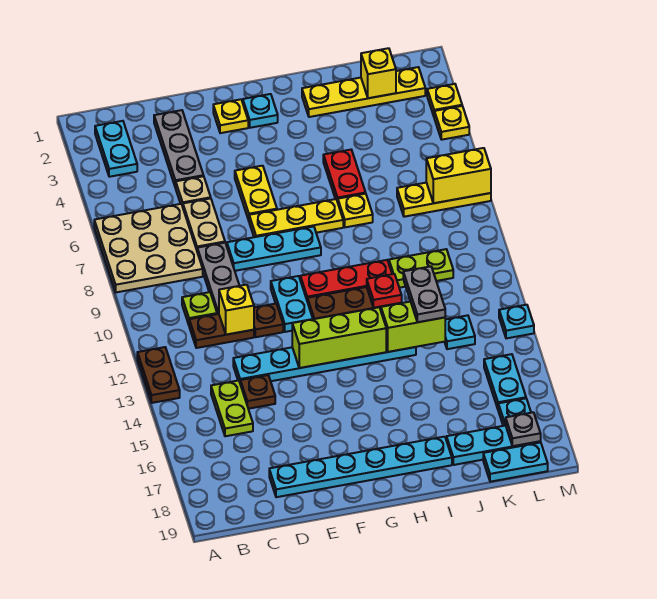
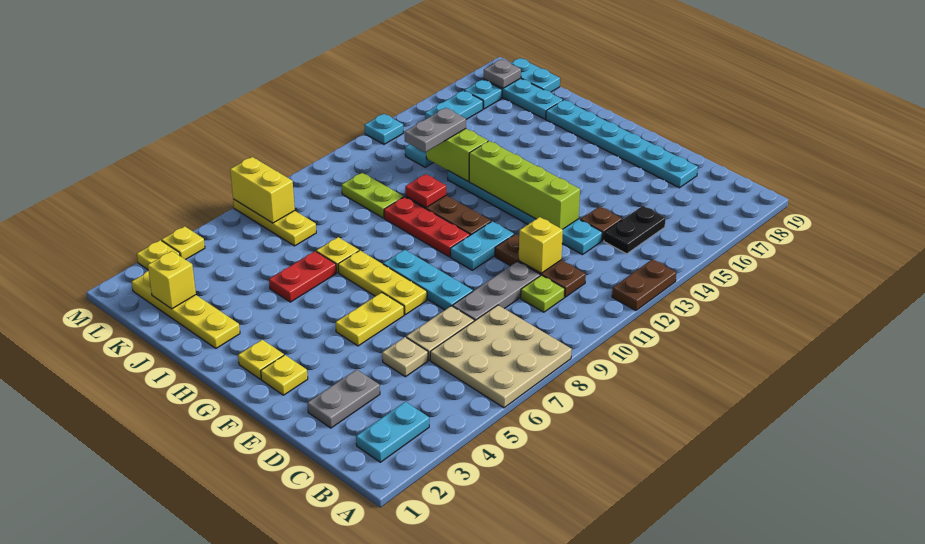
lime plate C14:C15 level 1 -> black plate C14:C15 level 1
grey plate D2:D4 level 1 -> grey plate D2:D3 level 1
lime brick F13:H13 level 2 -> lime brick E13:H13 level 2
cyan plate G2 level 1 -> yellow plate G2 level 1

